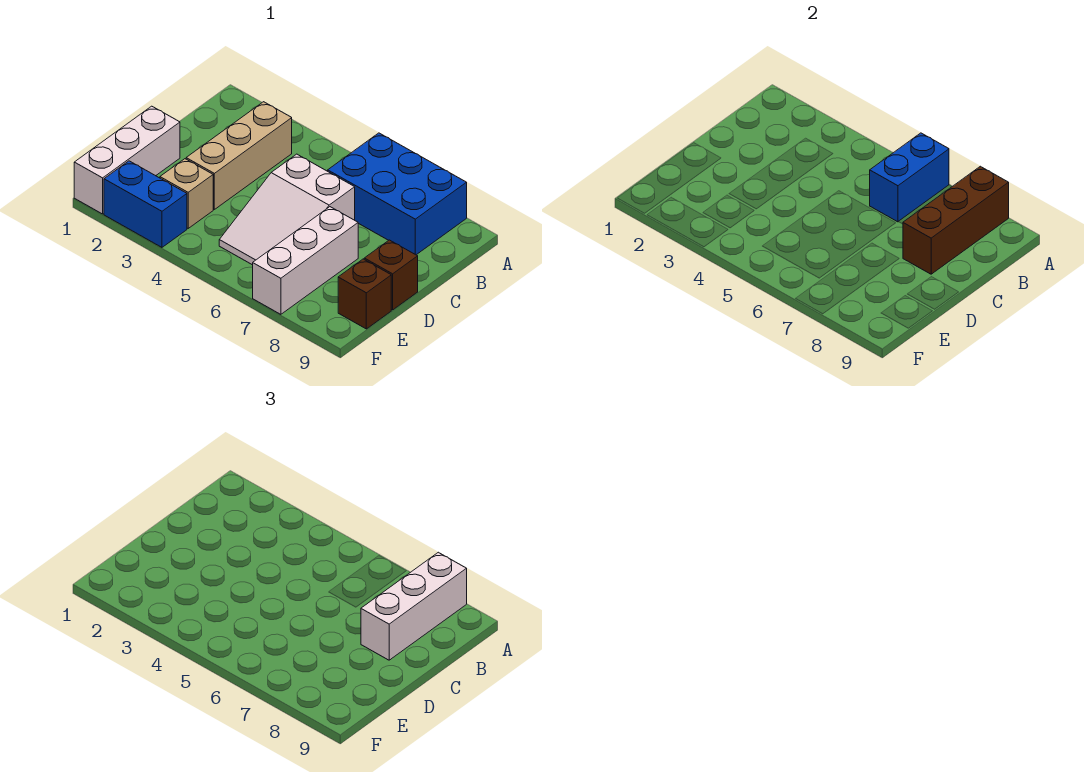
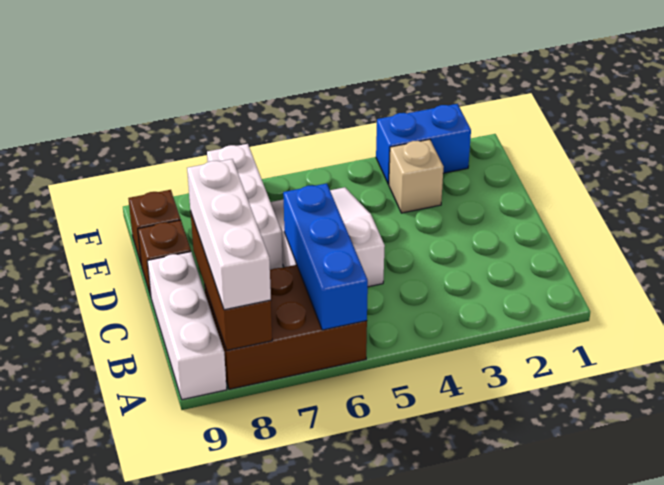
blue brick A6:B8 level 1 -> brown brick A6:B8 level 1
blue brick A6:B6 level 2 -> blue brick A6:C6 level 2
tan brick B3:D3 level 1 -> none
white brick D1:F1 level 1 -> white brick A9:C9 level 1

